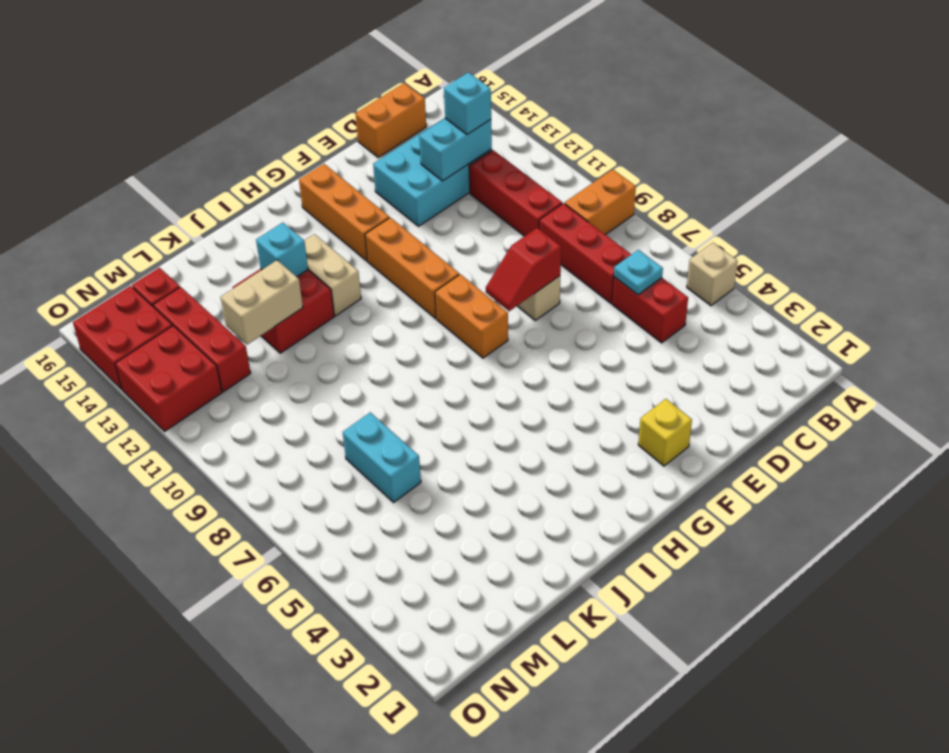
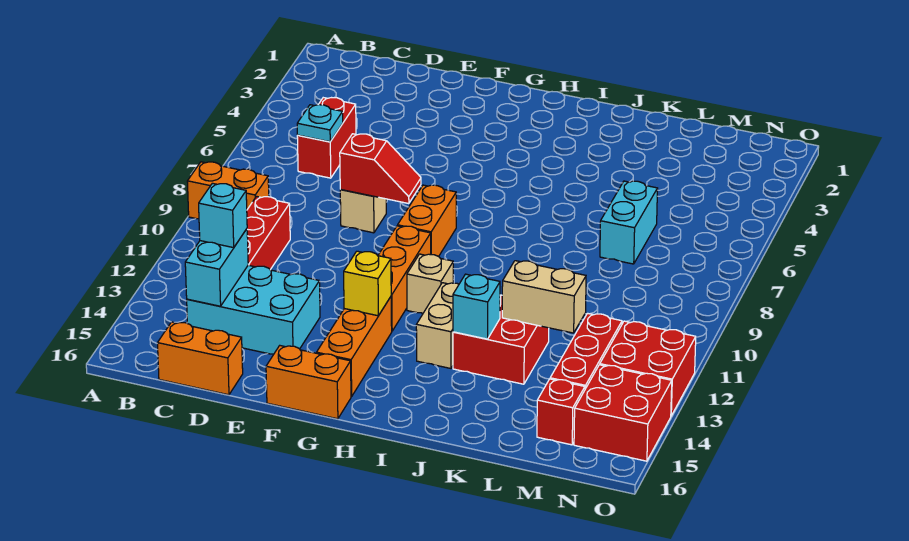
tan brick A5 level 1 -> tan brick H11 level 1
red brick C7:C9 level 1 -> none
cyan brick C13:D13 level 2 -> cyan brick C13:C14 level 2
yellow brick F2 level 1 -> yellow brick G13 level 2
none -> orange brick F16:G16 level 1

